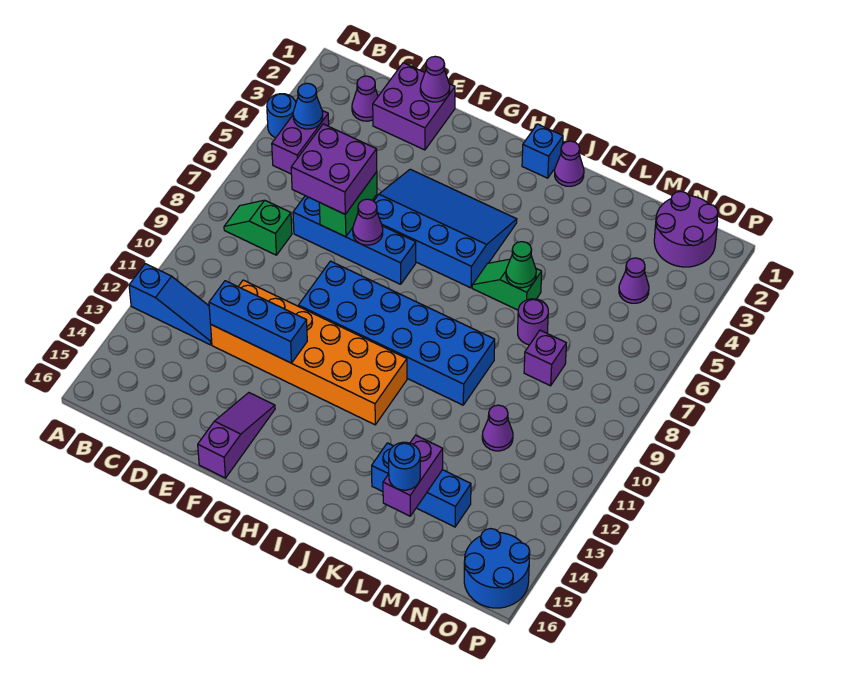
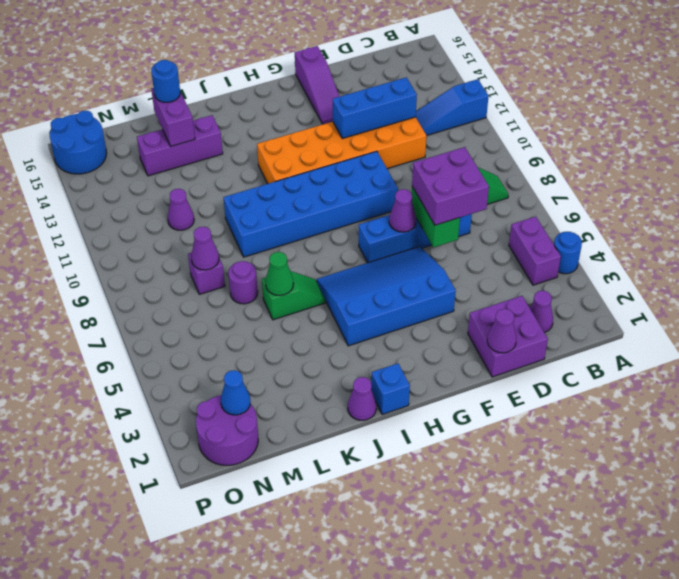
blue cone B4 level 2 -> blue cone N2 level 2
blue slope F4:I6 level 1 top 6 -> blue slope F4:I6 level 1 top 4
blue brick K14:M14 level 1 -> purple brick K14:M14 level 1
purple cone N4 level 1 -> purple cone M8 level 2

